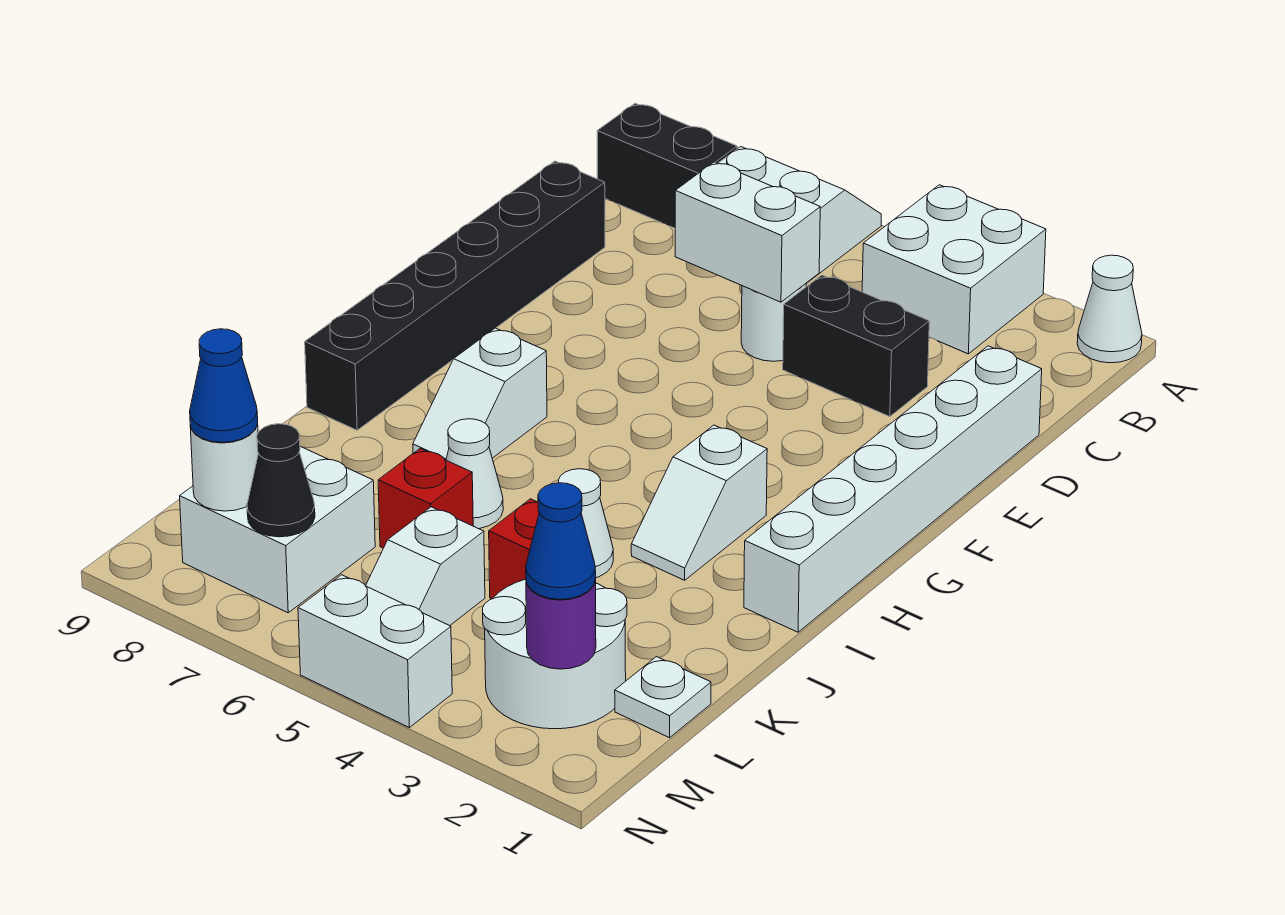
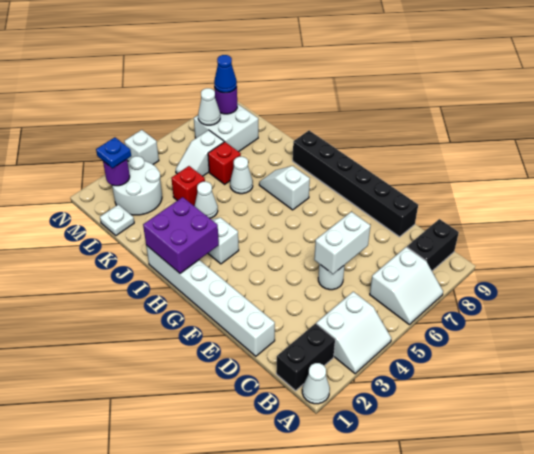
white brick A3:B4 level 1 -> white slope A3:B4 level 1 top B
black brick D3:D4 level 1 -> black brick B1:B2 level 1
none -> purple brick H1:I2 level 2
white slope L5:M5 level 1 top L -> white slope L5:L6 level 1 top 6
blue cone M2 level 3 -> blue plate M2 level 3
black cone M7 level 2 -> white cone M7 level 2
white round brick M8 level 2 -> purple round brick M8 level 2
white brick N4:N5 level 1 -> white brick N4 level 1

